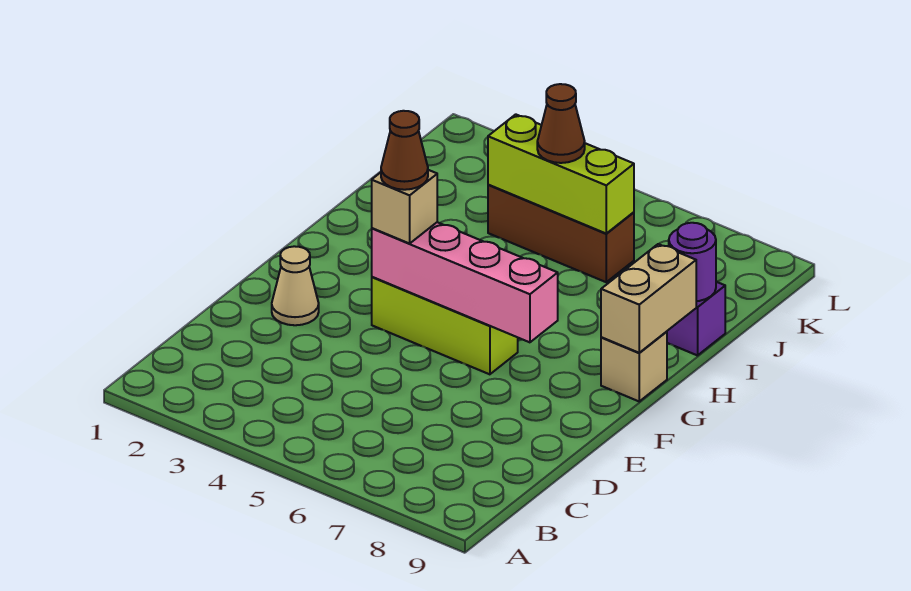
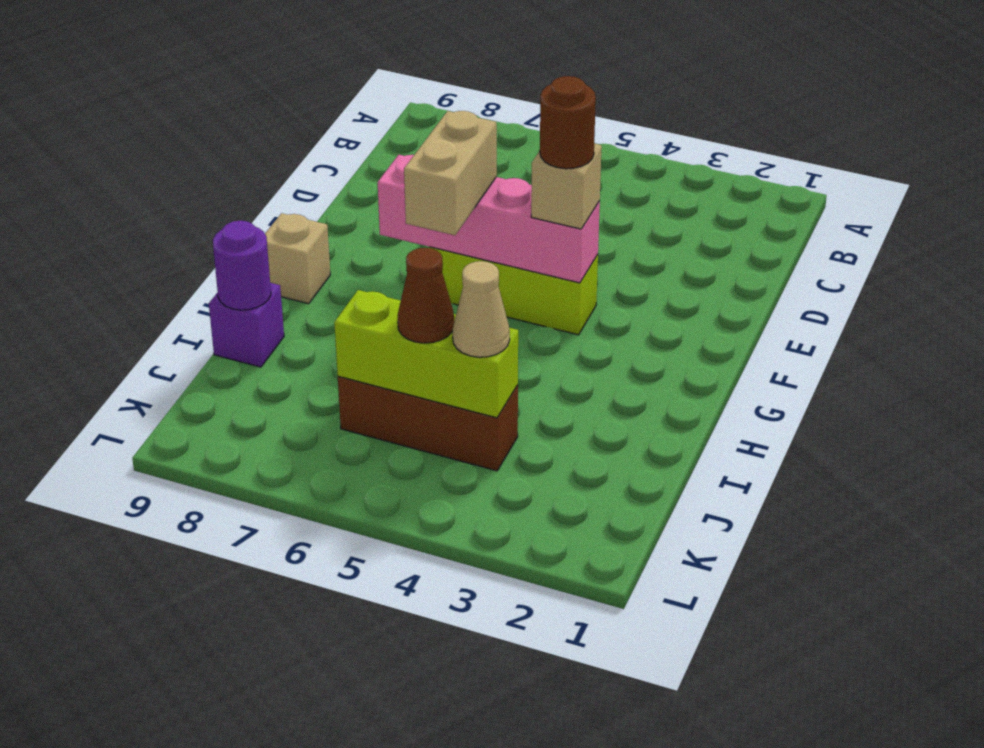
tan cone E2 level 1 -> tan cone J4 level 3
brown cone F4 level 4 -> brown round brick F4 level 4
tan brick G9:H9 level 2 -> tan brick F6:G6 level 3

